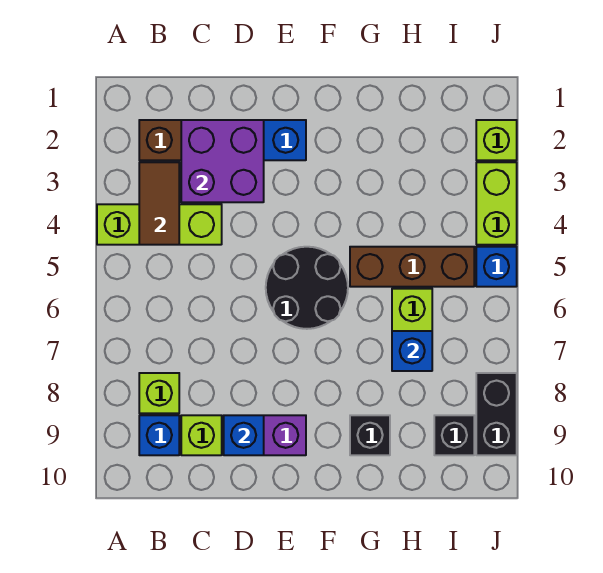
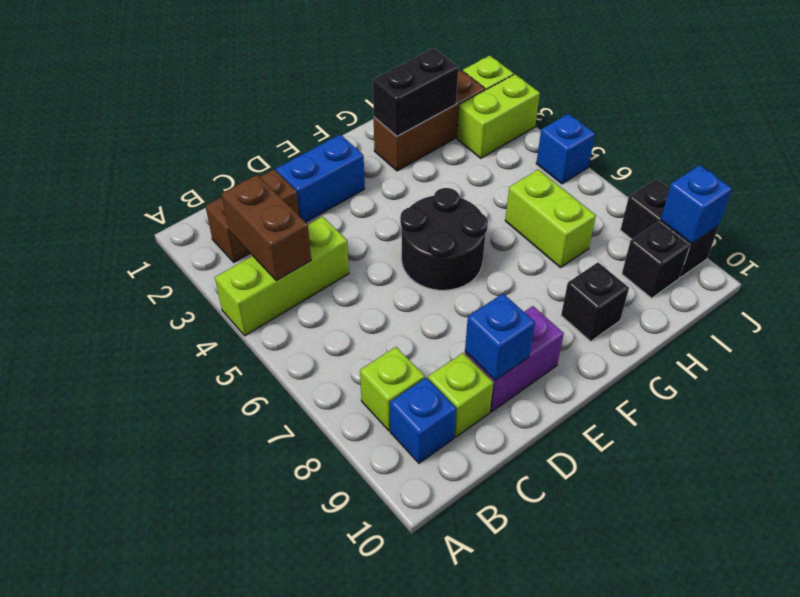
brown tile B3:B4 level 2 -> brown brick B3:B4 level 2
purple brick C2:D3 level 2 -> none
none -> black brick G2:H2 level 2
brown brick G5:I5 level 1 -> brown brick G2:I2 level 1
blue brick H7 level 2 -> blue brick J9 level 2
lime brick J3:J4 level 1 -> lime brick I3:J3 level 1

